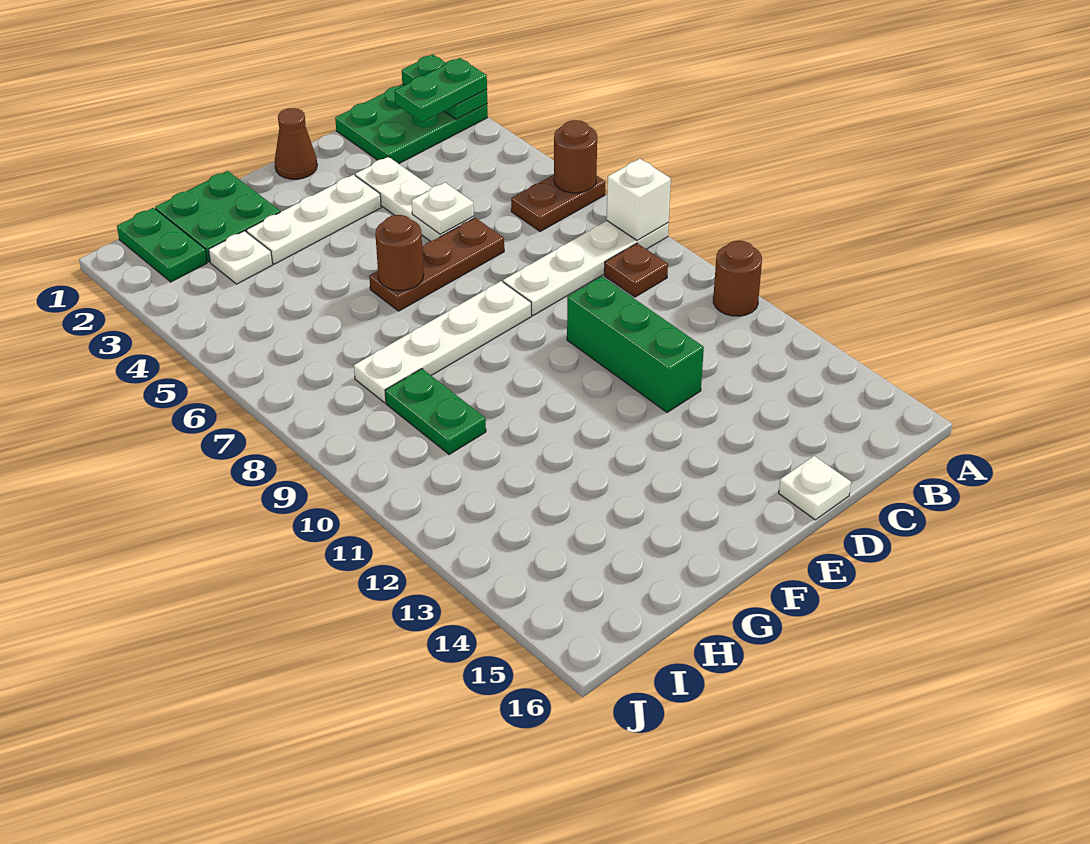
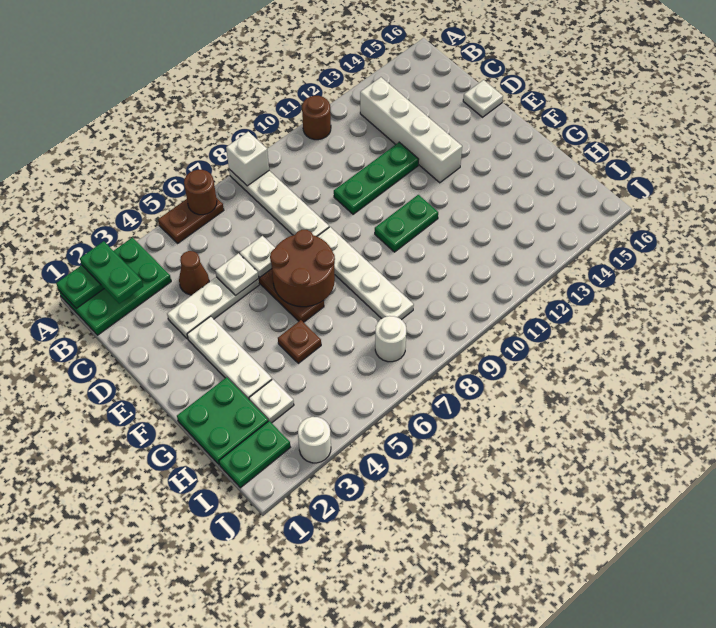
green plate A1:C2 level 1 -> green plate A1:B3 level 1
brown plate A6:B6 level 1 -> brown plate A5:A6 level 1
brown plate B9 level 1 -> brown plate G5 level 1
none -> white brick B13:E13 level 1
none -> white plate D6 level 2
green brick D10:D12 level 1 -> green plate D10:D12 level 1
brown cone E1 level 1 -> brown cone C4 level 1
brown round brick F6 level 2 -> brown round brick E6:F7 level 2
green plate H9:H10 level 1 -> green plate F10:F11 level 1
none -> white round brick I7 level 1
none -> white round brick J3 level 1

